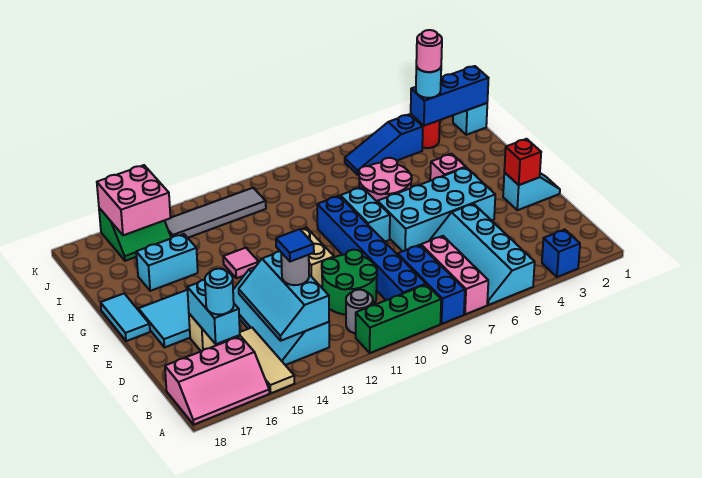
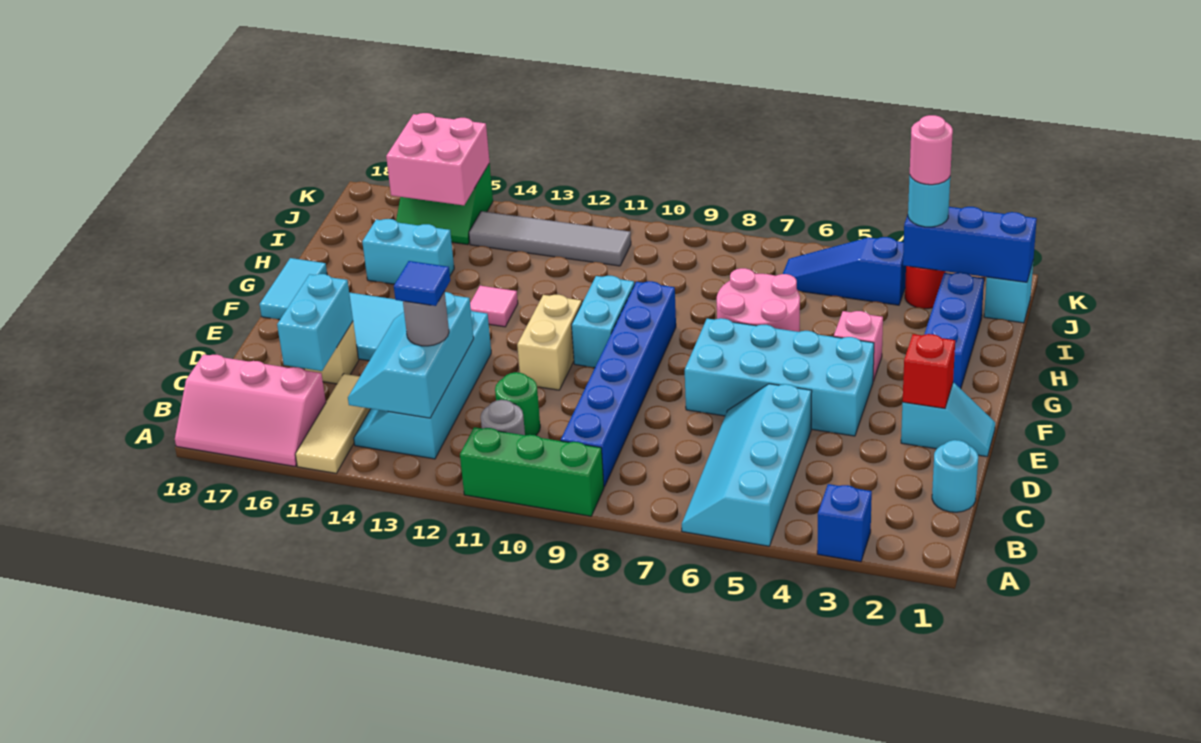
pink brick A7:C7 level 1 -> none
blue brick A8:C8 level 1 -> blue brick G2:I2 level 1
green round brick C10:D11 level 1 -> green round brick C11 level 1
cyan round brick C16 level 3 -> cyan round brick C1 level 1
cyan brick F8:G8 level 1 -> cyan brick F10:G10 level 1

